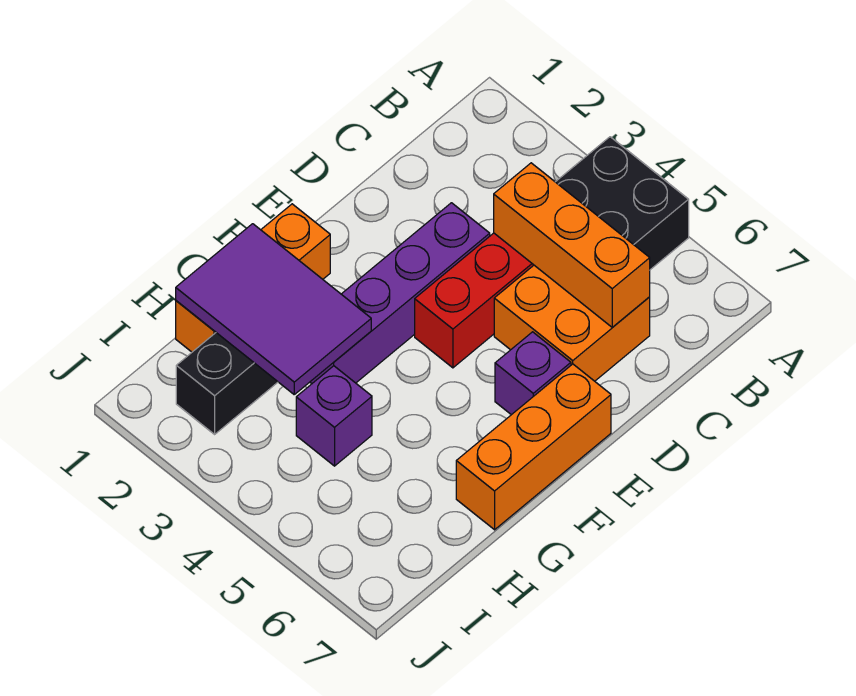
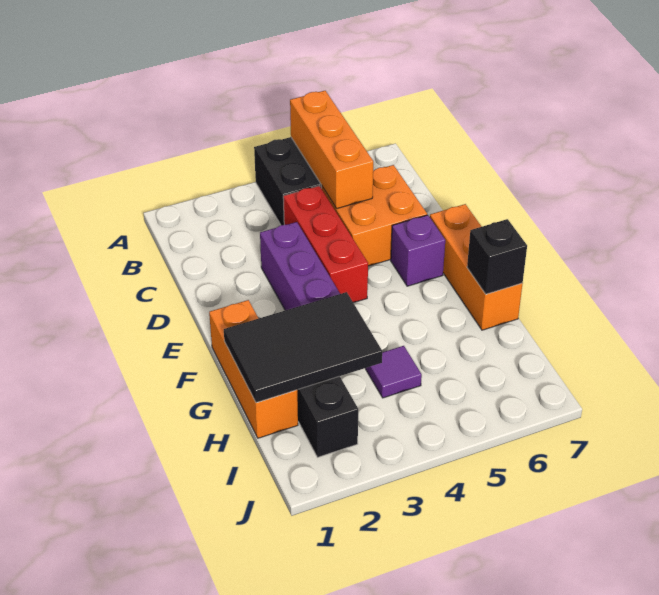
orange brick C4:C6 level 2 -> orange brick A5:C5 level 2
purple tile G1:H3 level 2 -> black tile G1:H3 level 2
none -> black brick G7 level 2
purple brick H4 level 1 -> purple tile H4 level 1

